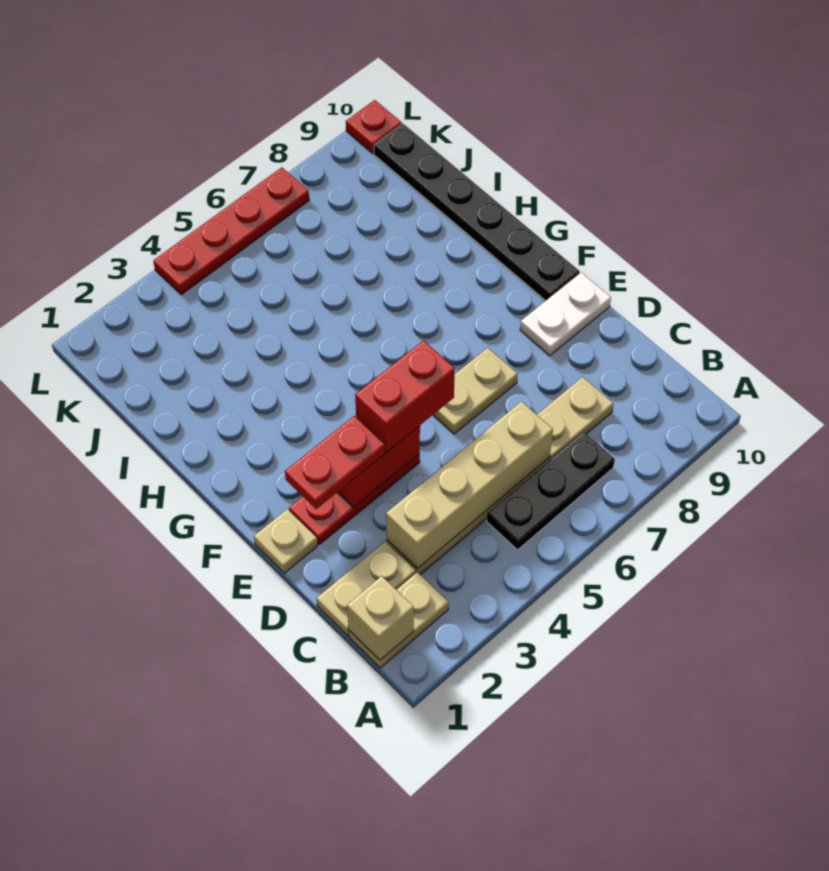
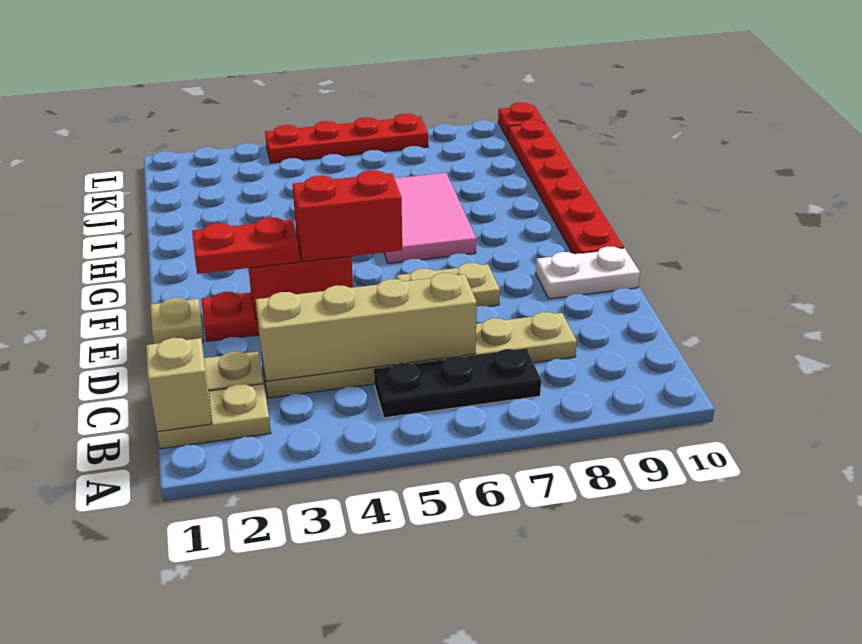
black plate F10:K10 level 1 -> red plate F10:K10 level 1
none -> pink tile G6:I7 level 1

